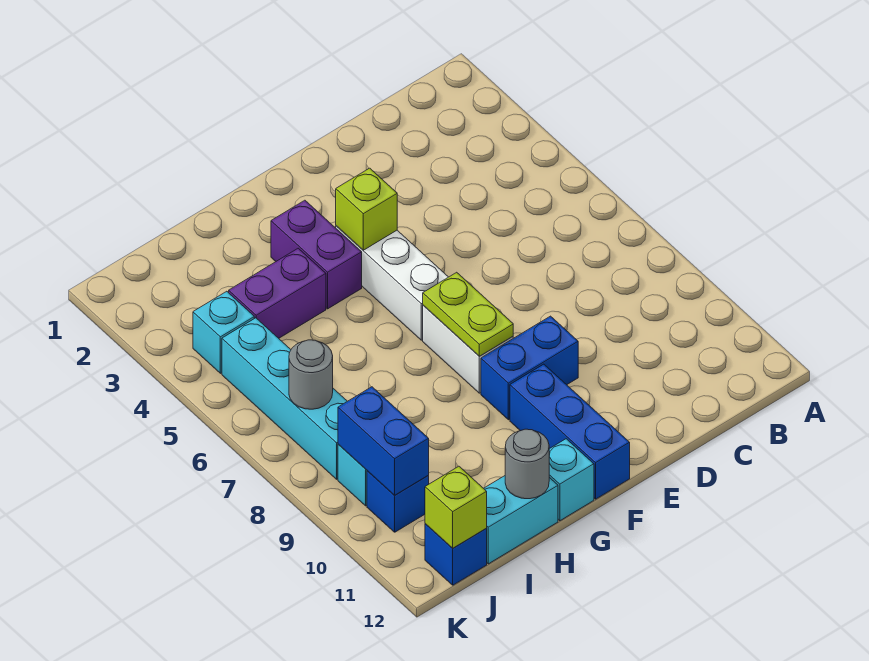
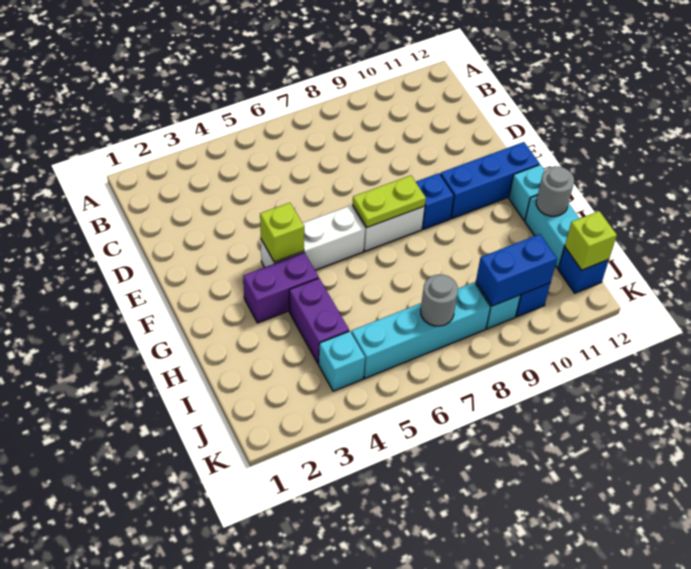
blue brick E9:F9 level 1 -> blue brick F9 level 1

